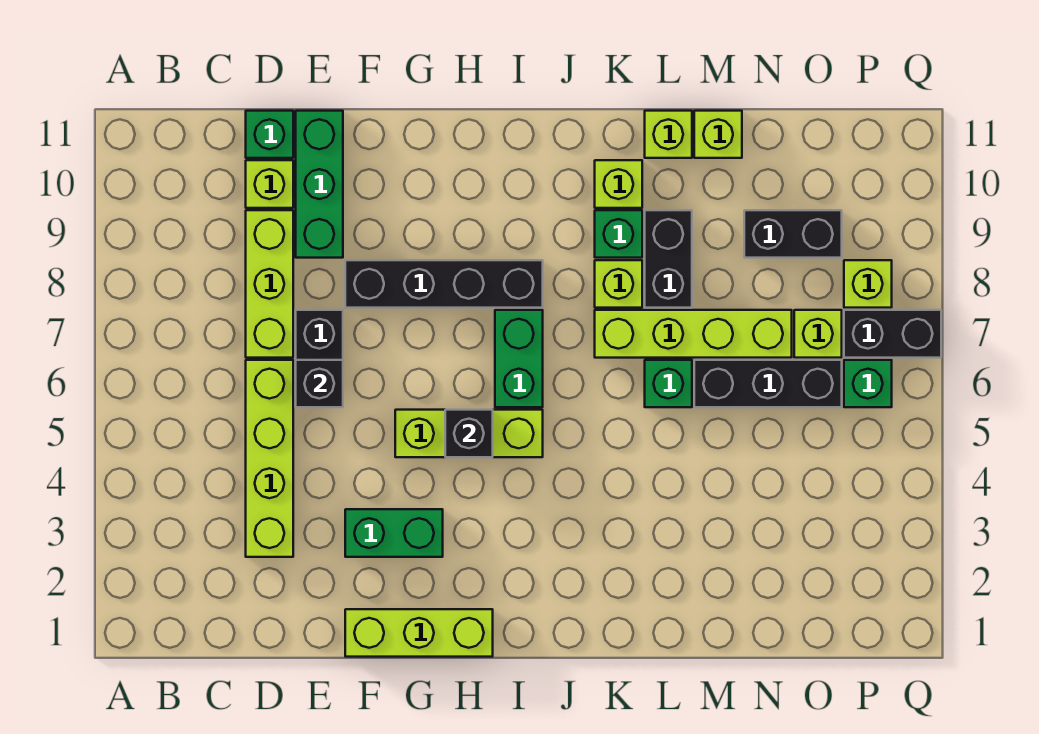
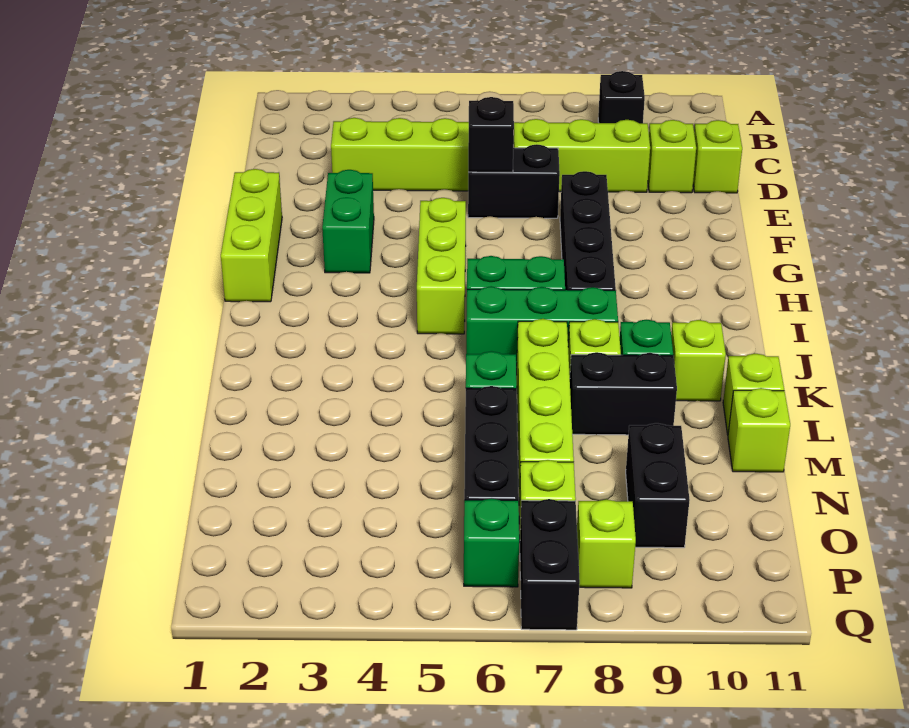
green brick D11 level 1 -> lime brick D11 level 1
green brick E9:E11 level 1 -> green brick J6:J8 level 1
black brick H5 level 2 -> black brick B9 level 1

